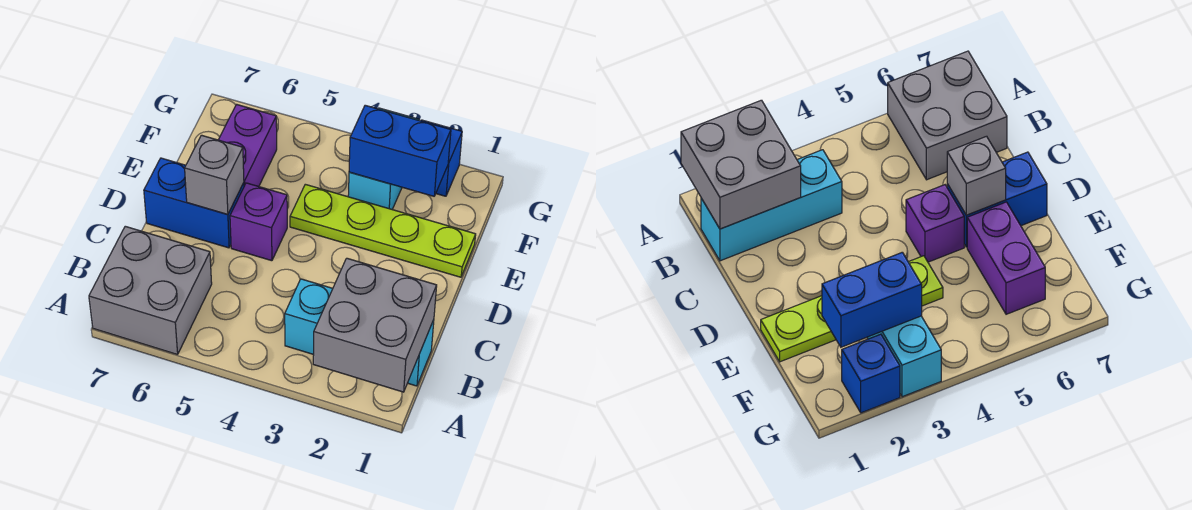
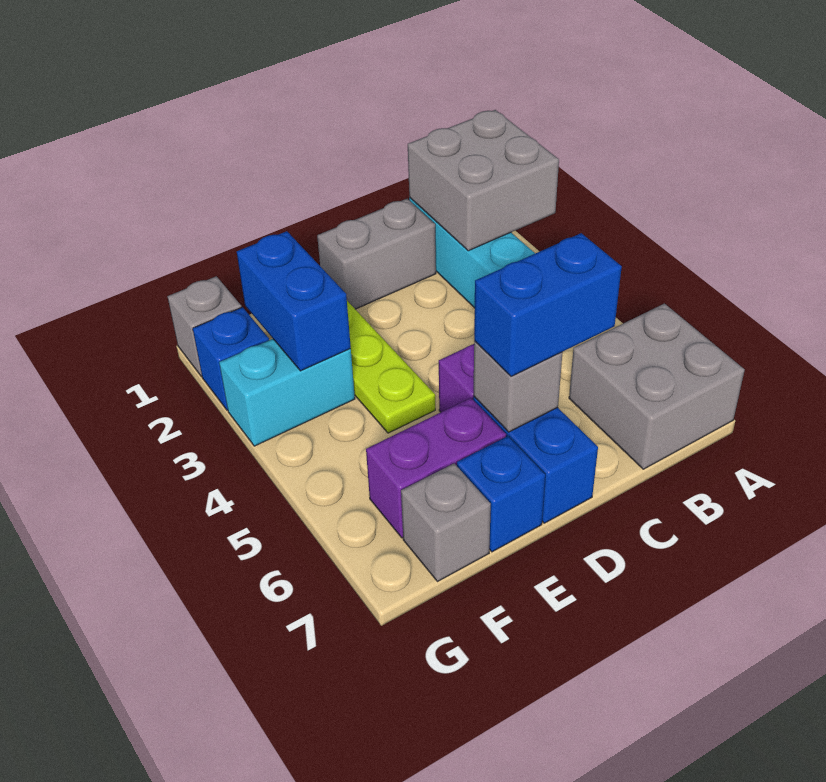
none -> grey brick C1:D1 level 1
none -> blue brick C6:D6 level 3
none -> blue brick E7 level 1
none -> grey brick F7 level 1
none -> grey brick G1 level 1

